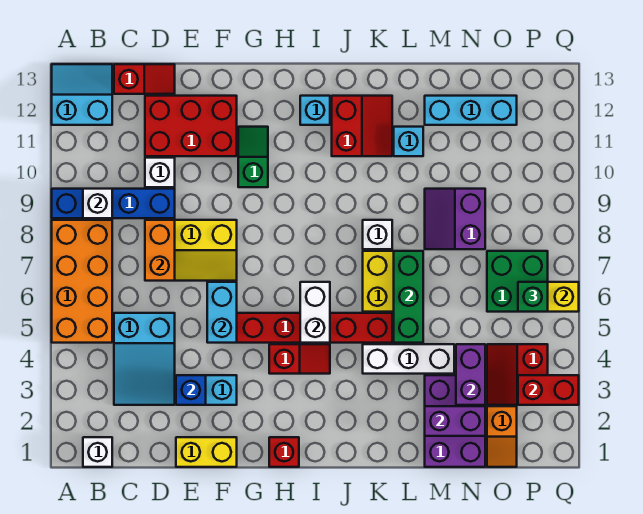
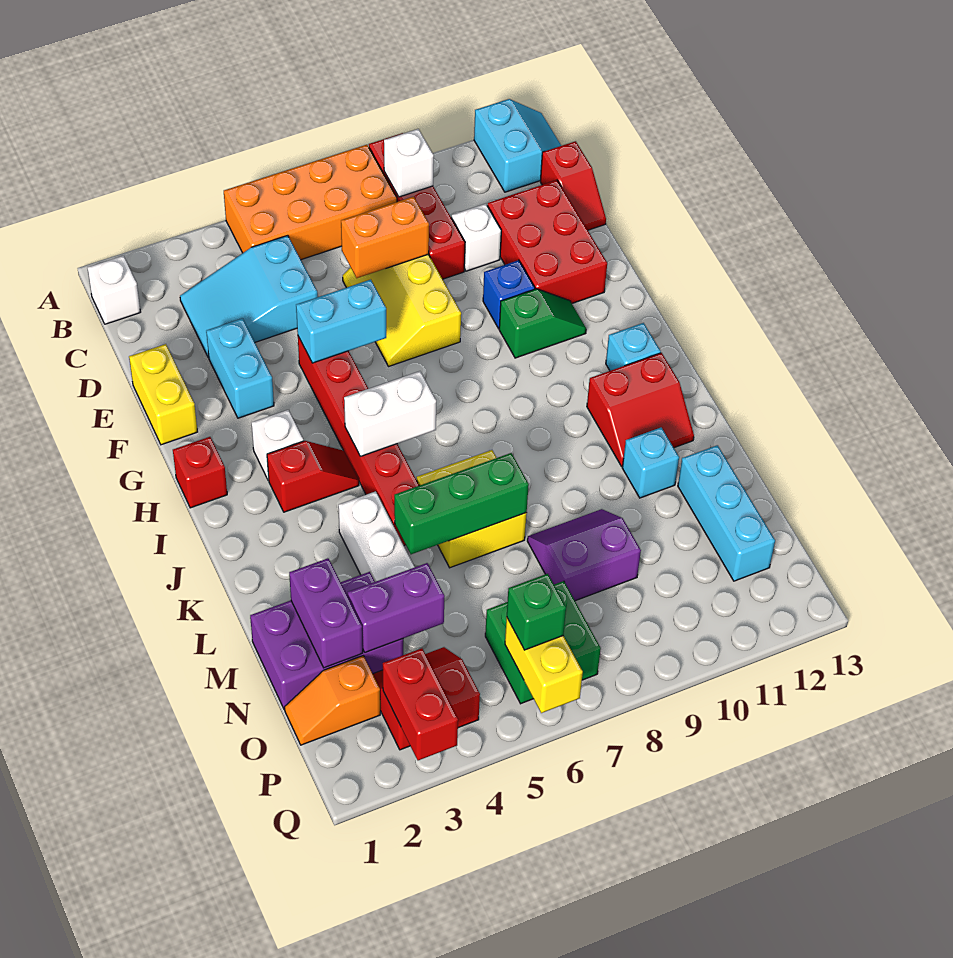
blue brick A9:D9 level 1 -> red brick A9:D9 level 1
blue brick E3 level 2 -> blue brick F10 level 1
red slope H4:I4 level 1 top H -> red slope I3:I4 level 1 top 3
white brick K8 level 1 -> white brick H3 level 1

